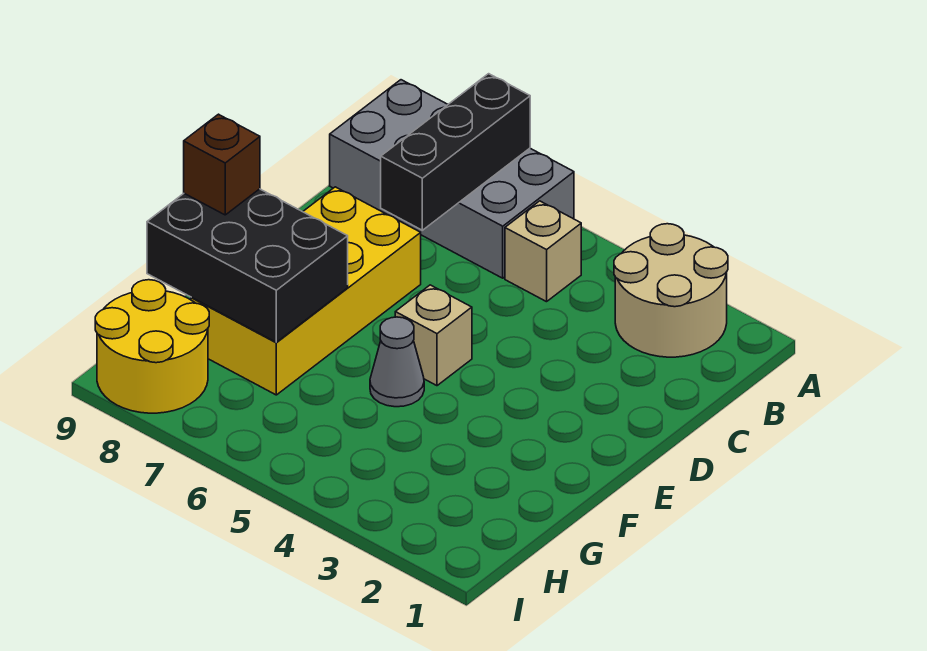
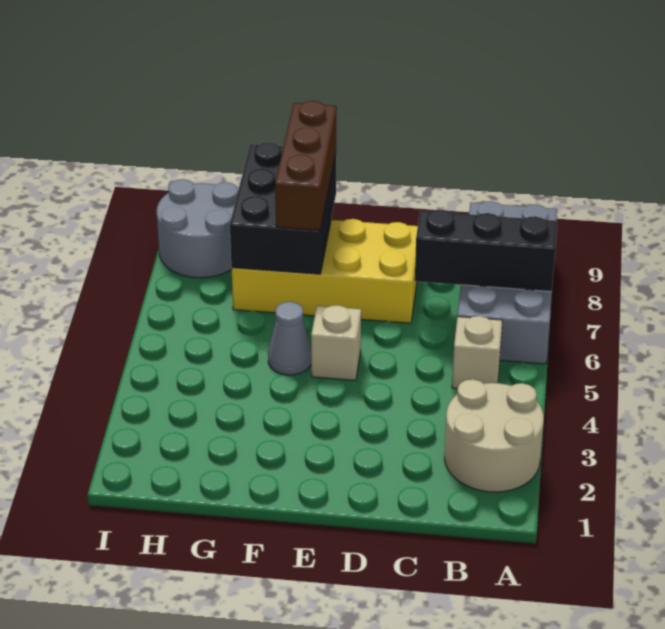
brown brick F9 level 3 -> brown brick F7:F9 level 3
yellow round brick H8:I9 level 1 -> grey round brick H8:I9 level 1

